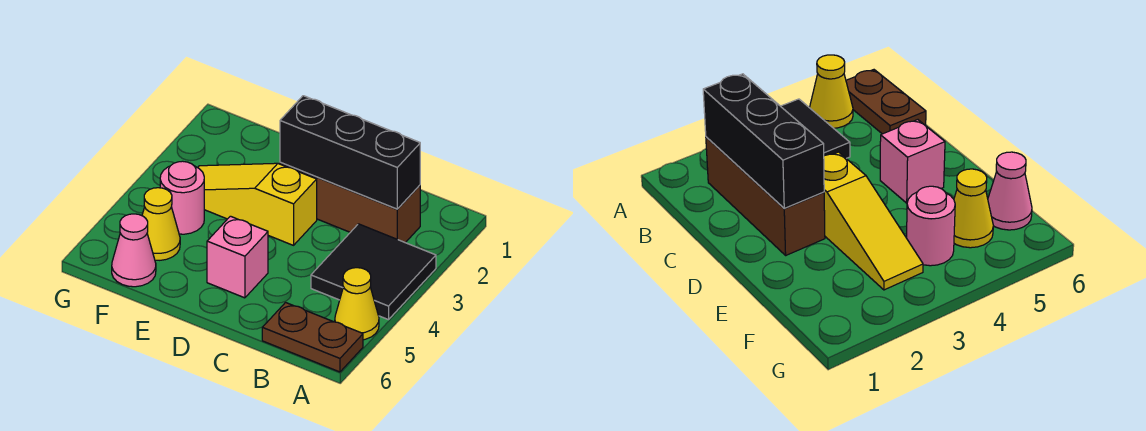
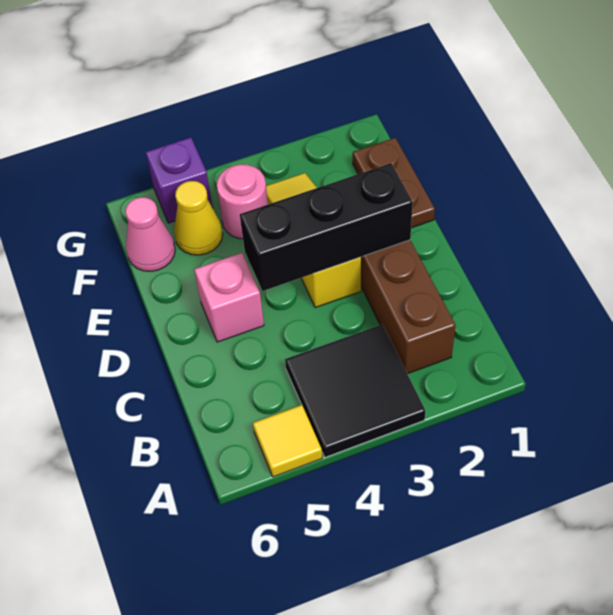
yellow cone A5 level 1 -> yellow tile A5 level 1
brown plate A6:B6 level 1 -> brown plate E1:F1 level 1
black brick B2:D2 level 2 -> black brick D2:D4 level 2
none -> purple brick G5 level 1

